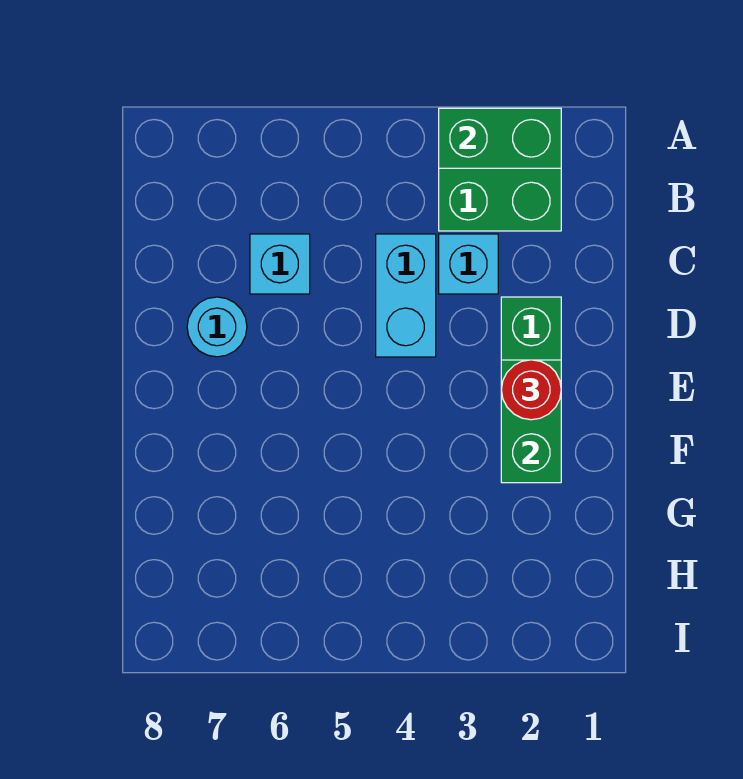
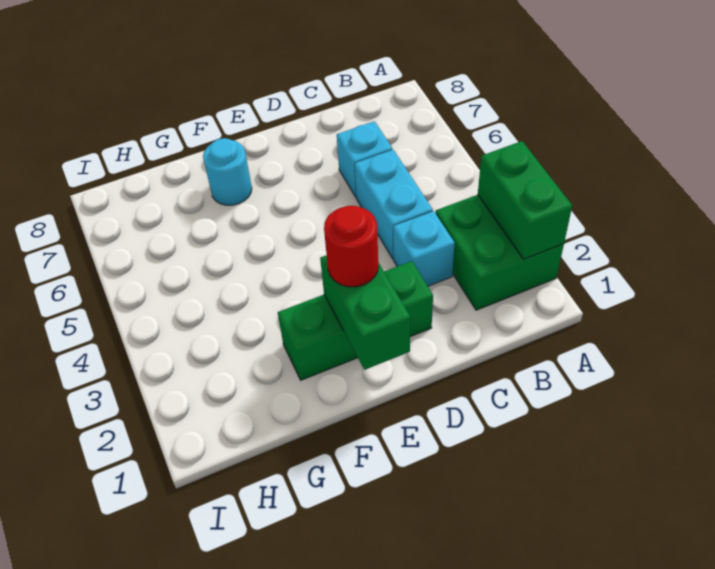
cyan brick C4:D4 level 1 -> cyan brick C4:C5 level 1
cyan round brick D7 level 1 -> cyan round brick F7 level 1
green brick E2:F2 level 2 -> green brick E1:E2 level 2

